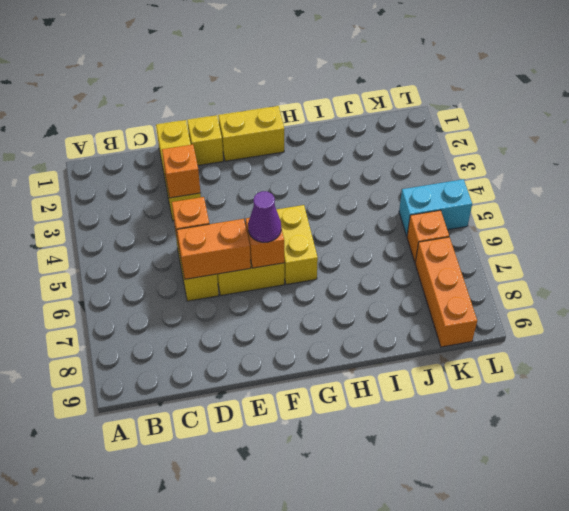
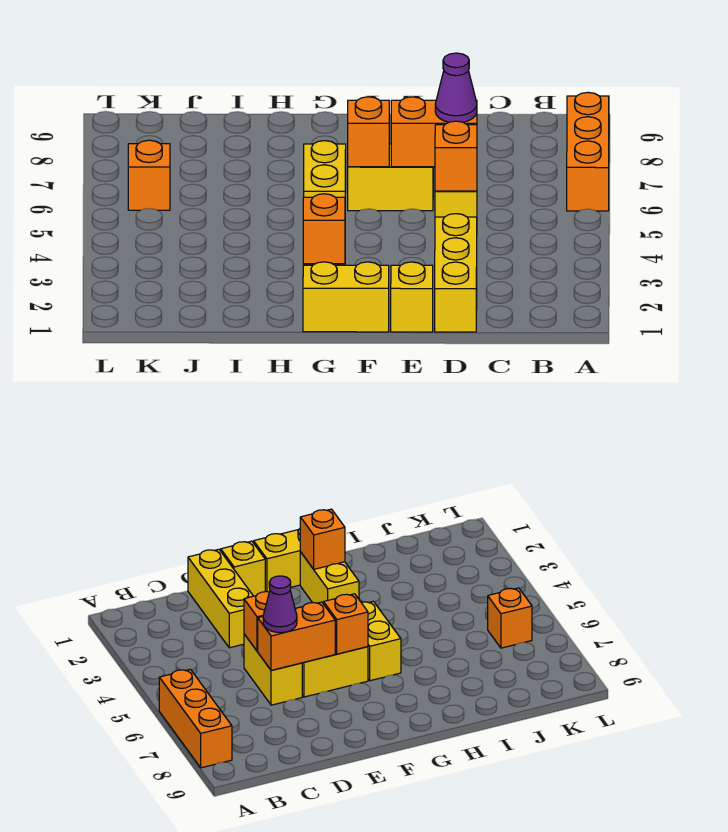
orange brick D3 level 2 -> orange brick G2 level 2
purple cone F6 level 3 -> purple cone D6 level 3
none -> yellow brick G2:G3 level 1
cyan brick K5:L5 level 1 -> none
orange brick K7:K9 level 1 -> orange brick A6:A8 level 1

